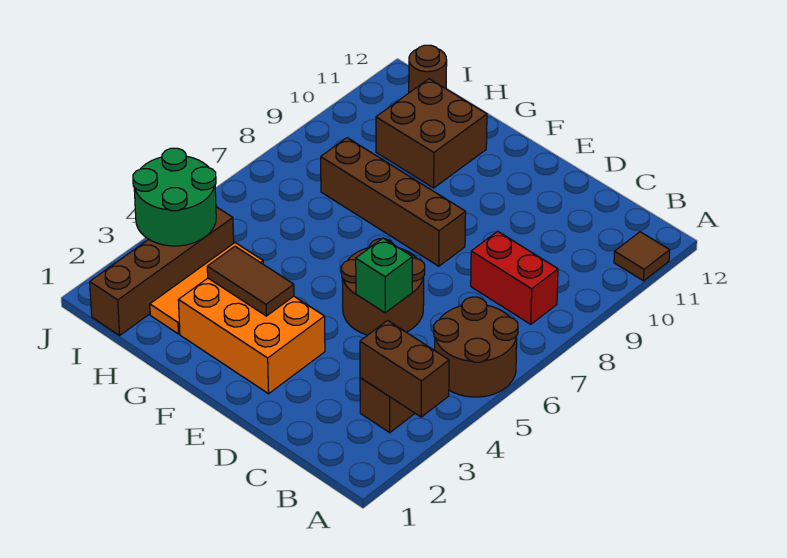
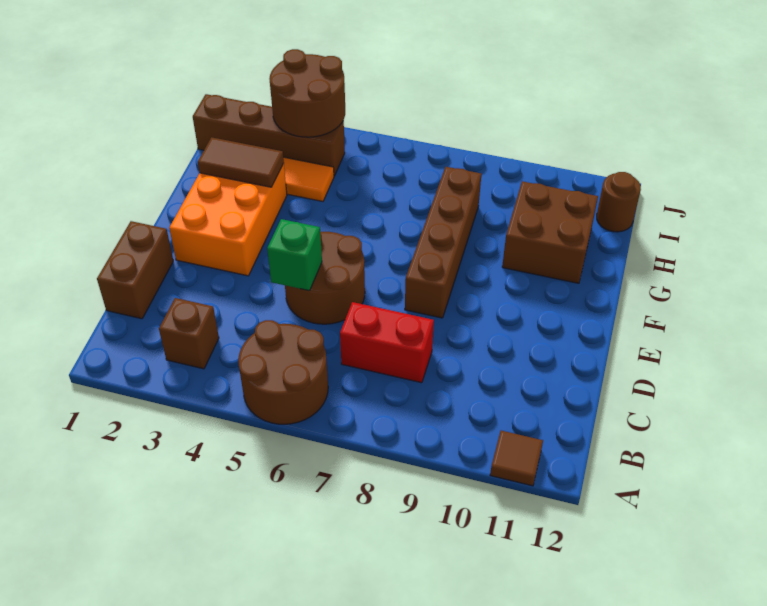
brown brick A3:B3 level 2 -> brown brick C1:D1 level 1
red brick B8:C8 level 1 -> red brick C7:C8 level 1
brown tile F3:G3 level 2 -> brown tile G2:G3 level 2
green round brick I3:J4 level 2 -> brown round brick I3:J4 level 2

